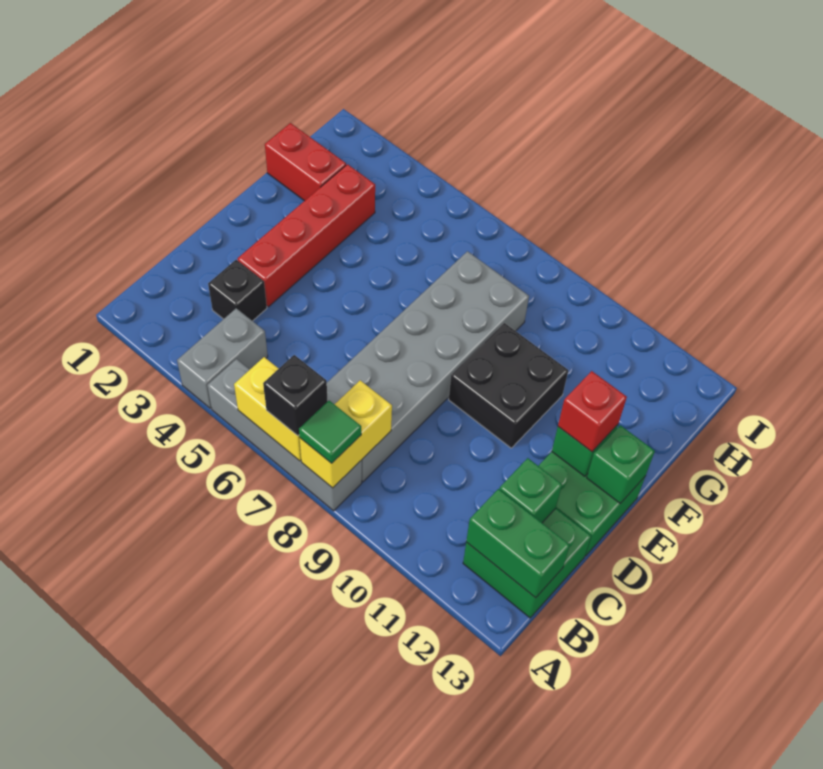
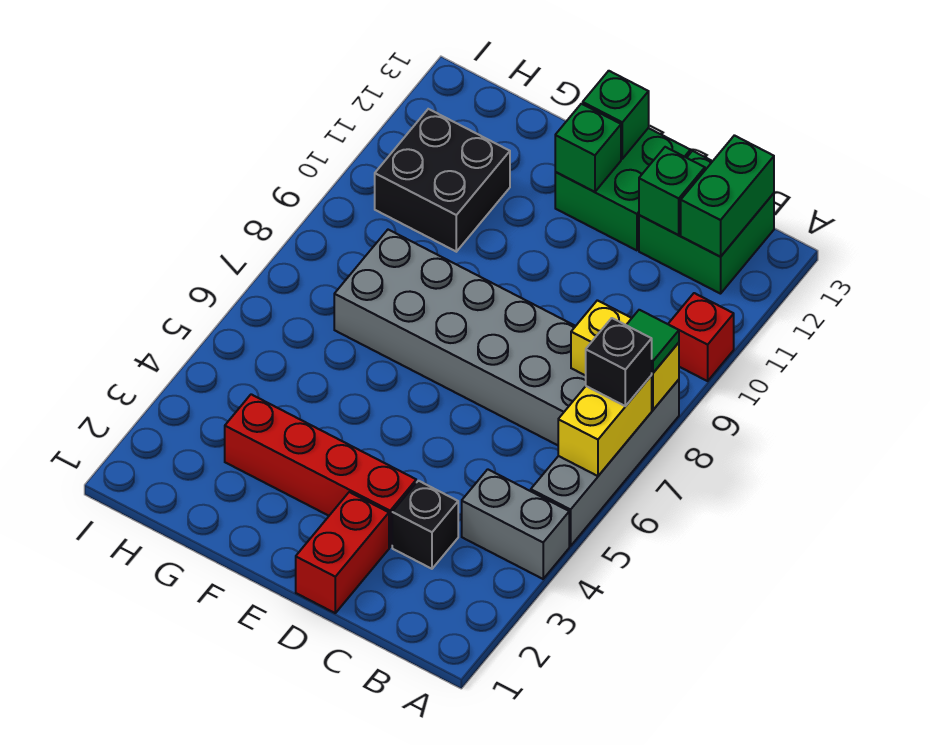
black brick E9:F10 level 1 -> black brick G10:H11 level 1
red brick E12 level 3 -> red brick A10 level 1
red brick G1:G2 level 1 -> red brick D1:D2 level 1

